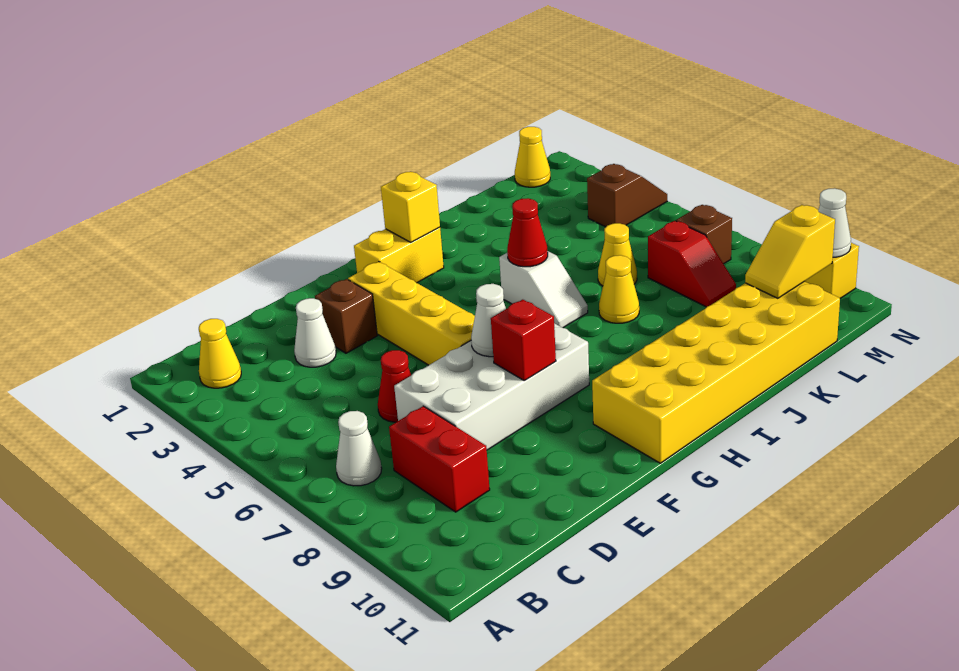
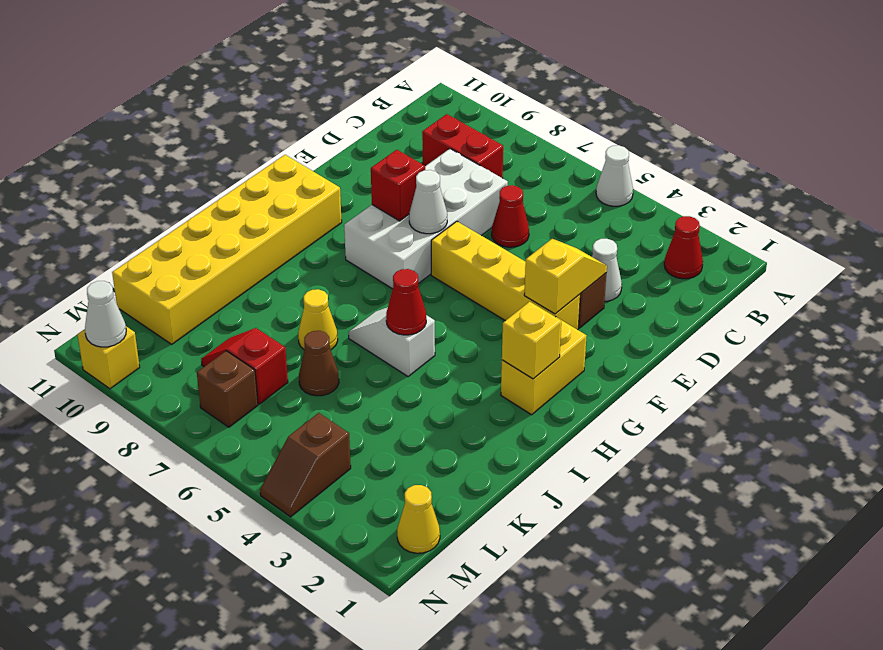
yellow cone B2 level 1 -> red cone B2 level 1
white cone B7 level 1 -> white cone A5 level 1
yellow cone K6 level 1 -> brown cone K6 level 1
yellow slope L10:M10 level 2 top M -> yellow slope E3:F3 level 2 top F

